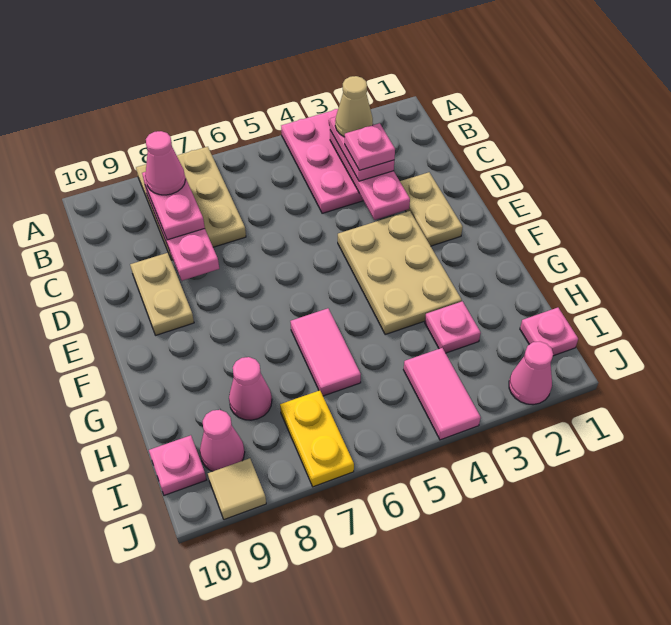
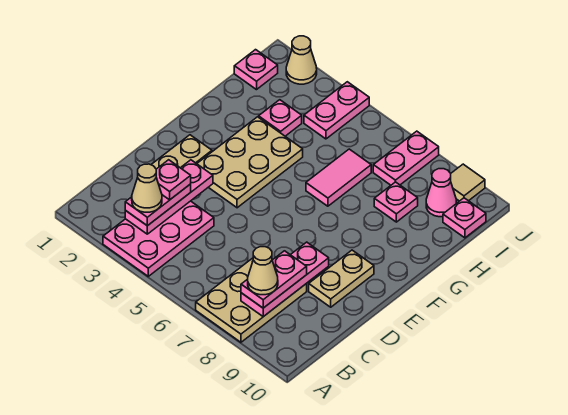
pink cone B8 level 4 -> tan cone B8 level 4
pink cone H8 level 1 -> pink plate H8 level 1
pink tile I4:J4 level 1 -> pink plate I4:J4 level 1
yellow plate I7:J7 level 1 -> pink plate I7:J7 level 1
pink cone J2 level 1 -> tan cone J2 level 1

